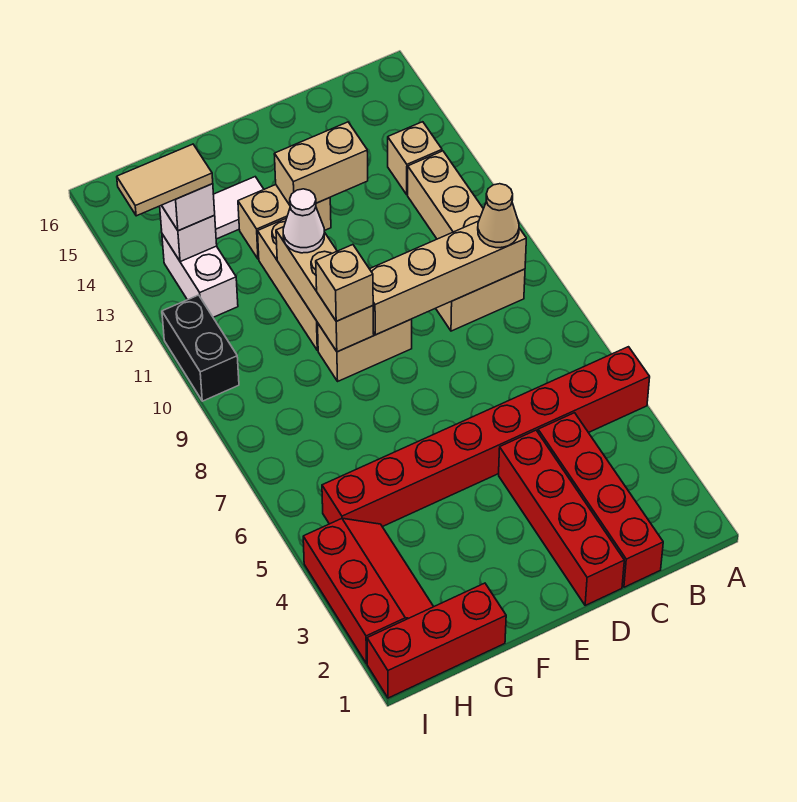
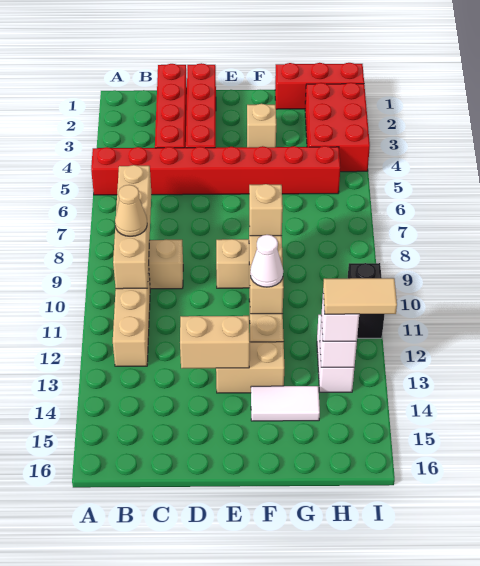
tan brick B9:E9 level 2 -> tan brick B7:B10 level 2
tan brick B13 level 1 -> tan brick F3 level 1
red slope H2:I4 level 1 top I -> red brick H2:I4 level 1

